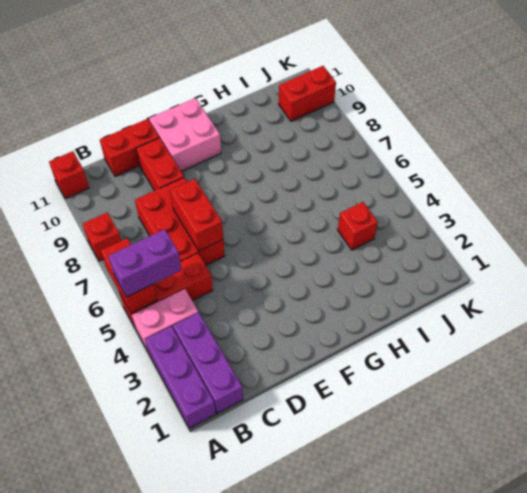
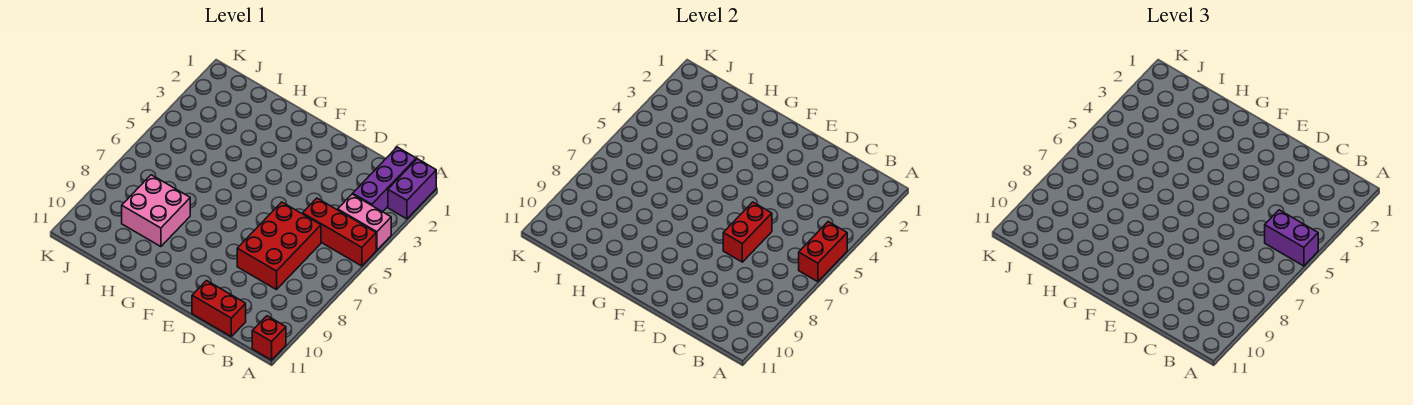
purple brick A1:A3 level 1 -> purple brick A1:A2 level 1
red brick A8 level 1 -> none
red brick D9:D10 level 1 -> none
pink brick E10:F11 level 1 -> pink brick H8:I9 level 1
red brick I4 level 1 -> none
red brick J10:K10 level 1 -> none

